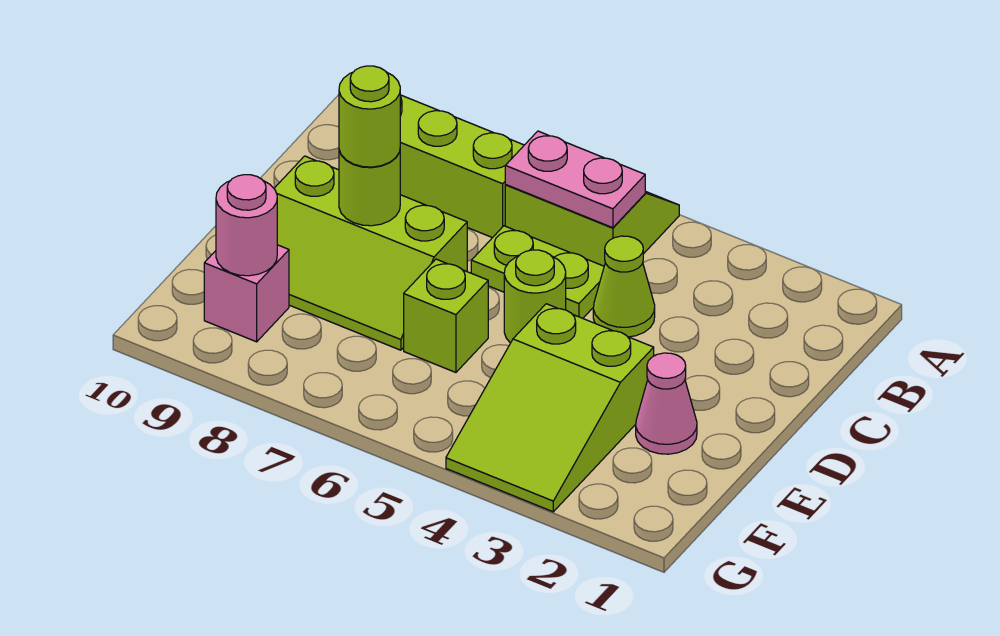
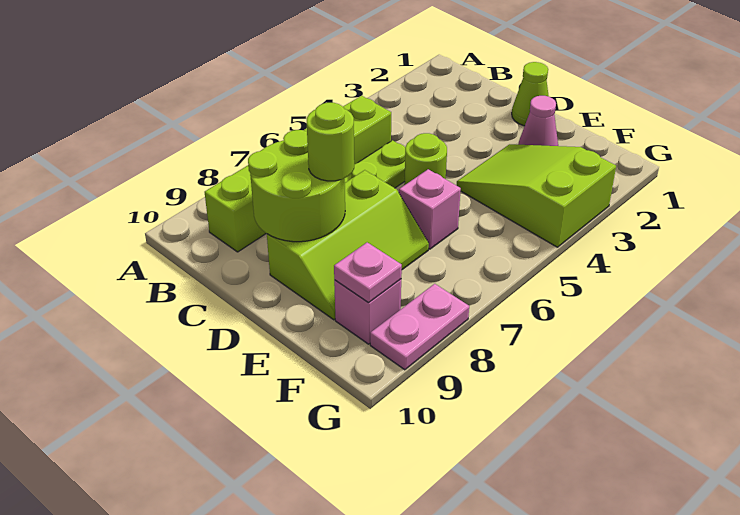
pink plate B5:B6 level 2 -> pink plate G8:G9 level 1
lime cone C4 level 1 -> lime cone D1 level 1
lime round brick D8 level 2 -> lime round brick C8:D9 level 2
lime slope E3:G4 level 1 top E -> lime slope E3:G4 level 1 top G
lime brick E6 level 1 -> pink brick E6 level 1
pink round brick F9 level 2 -> pink plate F9 level 2

